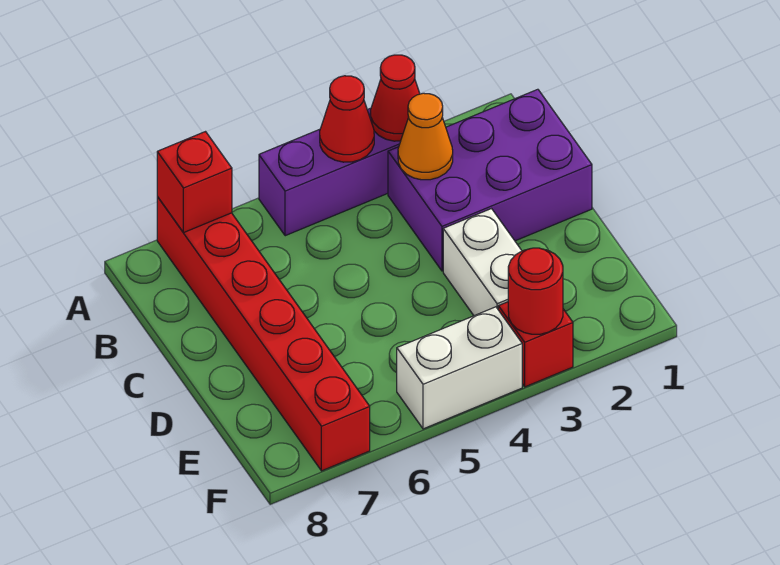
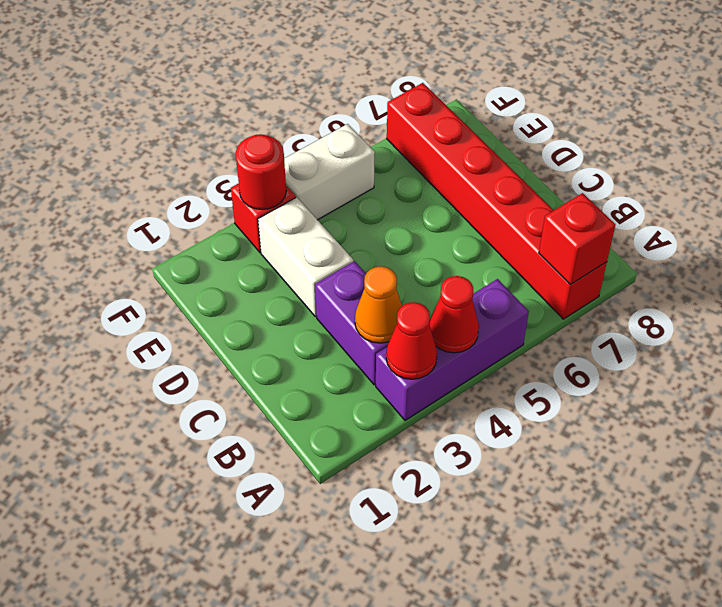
purple brick B1:C3 level 1 -> purple brick B3:C3 level 1

